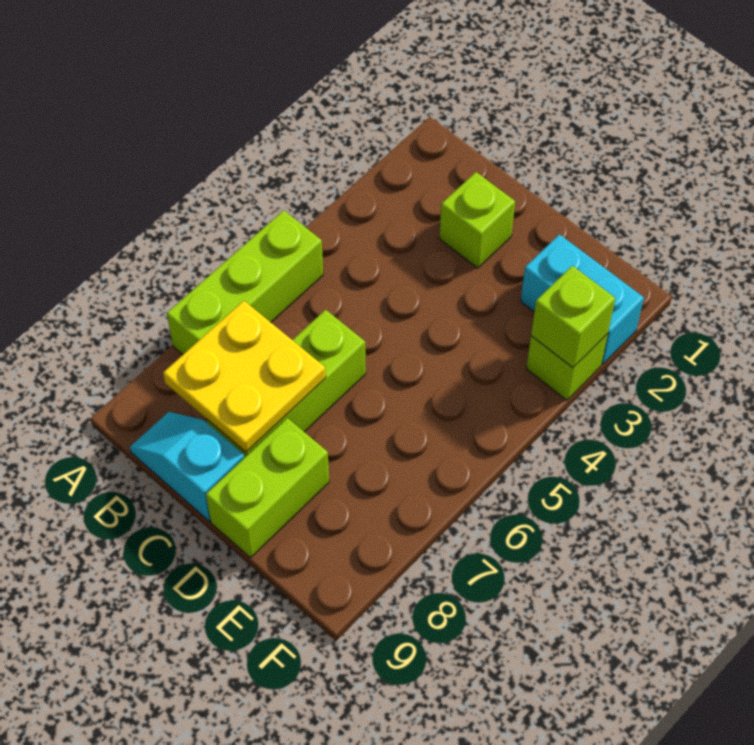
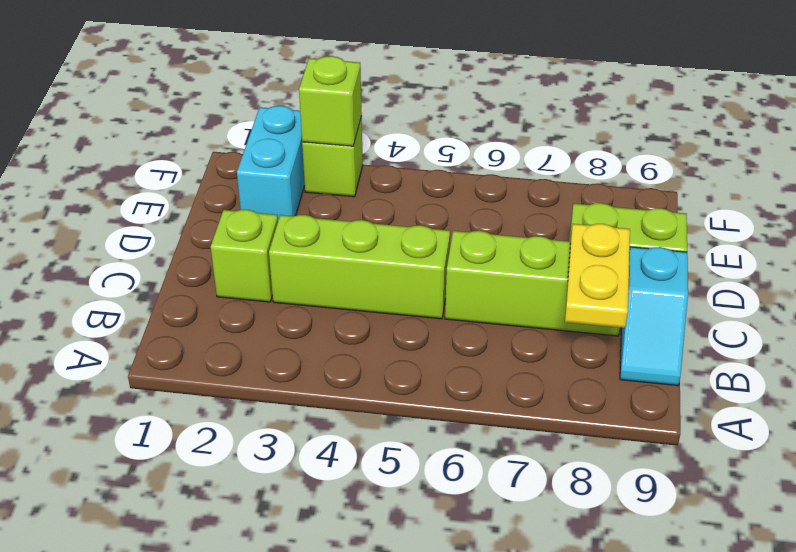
lime brick A5:A7 level 1 -> lime brick C3:C5 level 1
yellow plate B7:C8 level 2 -> yellow plate B8:C8 level 2

